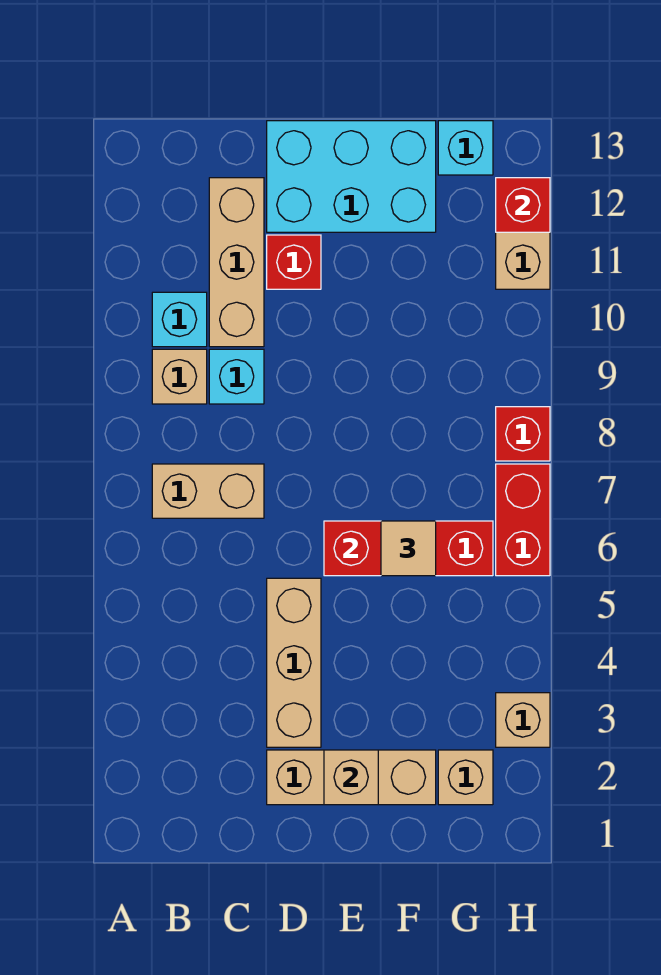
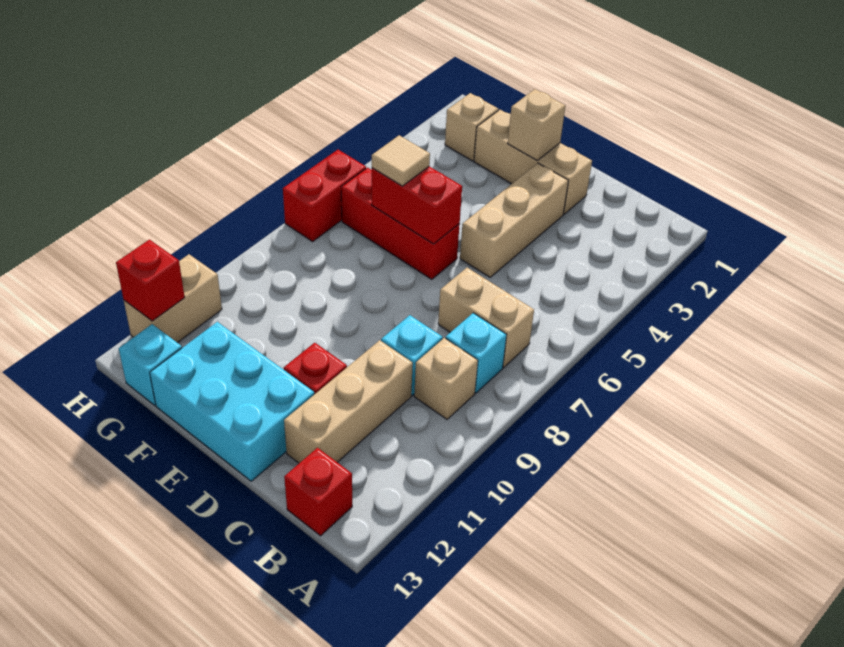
cyan brick B10 level 1 -> cyan brick B8 level 1
tan brick H3 level 1 -> none
red brick H8 level 1 -> red brick B13 level 1

